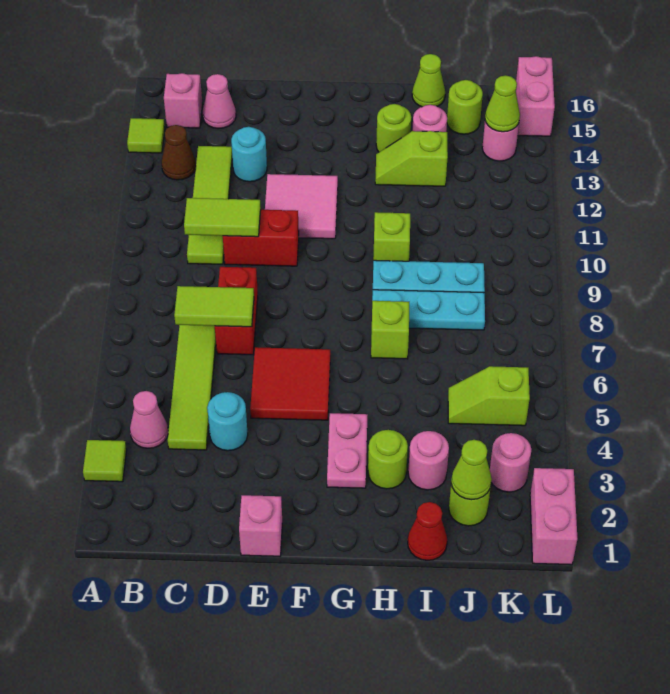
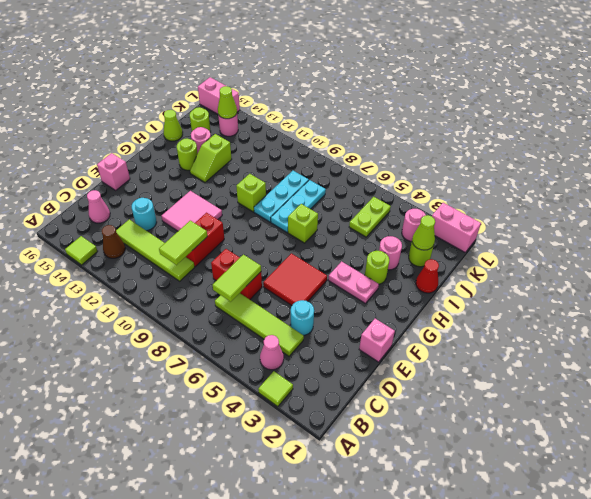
pink brick B15 level 1 -> pink brick E16 level 1
lime slope J5:K5 level 1 top K -> lime plate J5:K5 level 1

